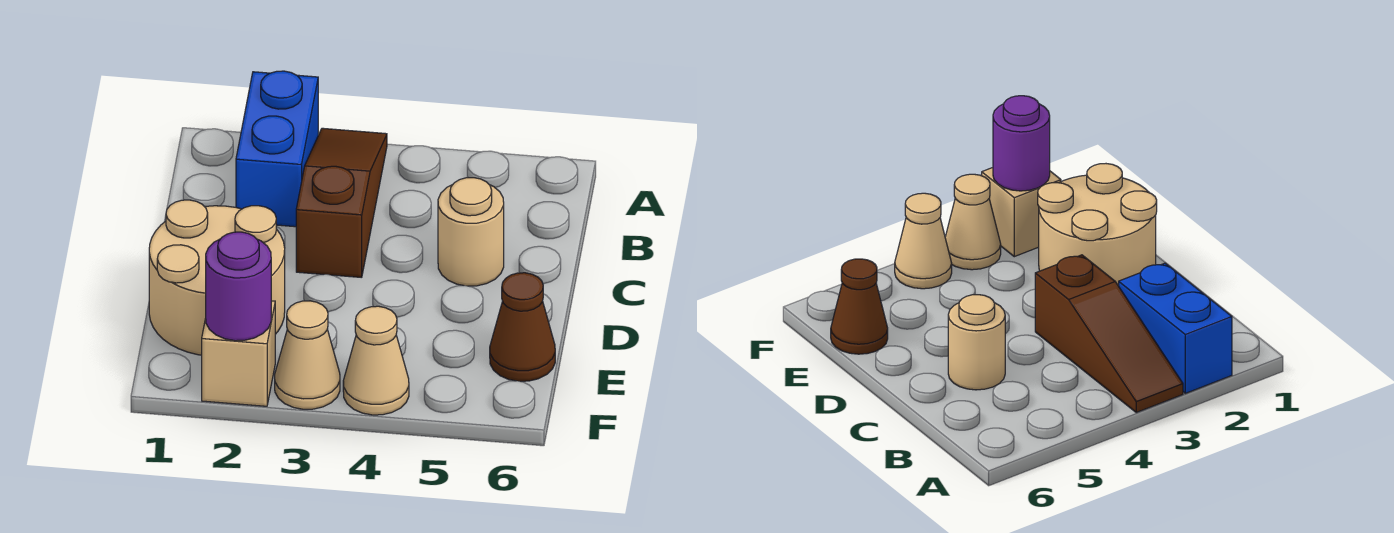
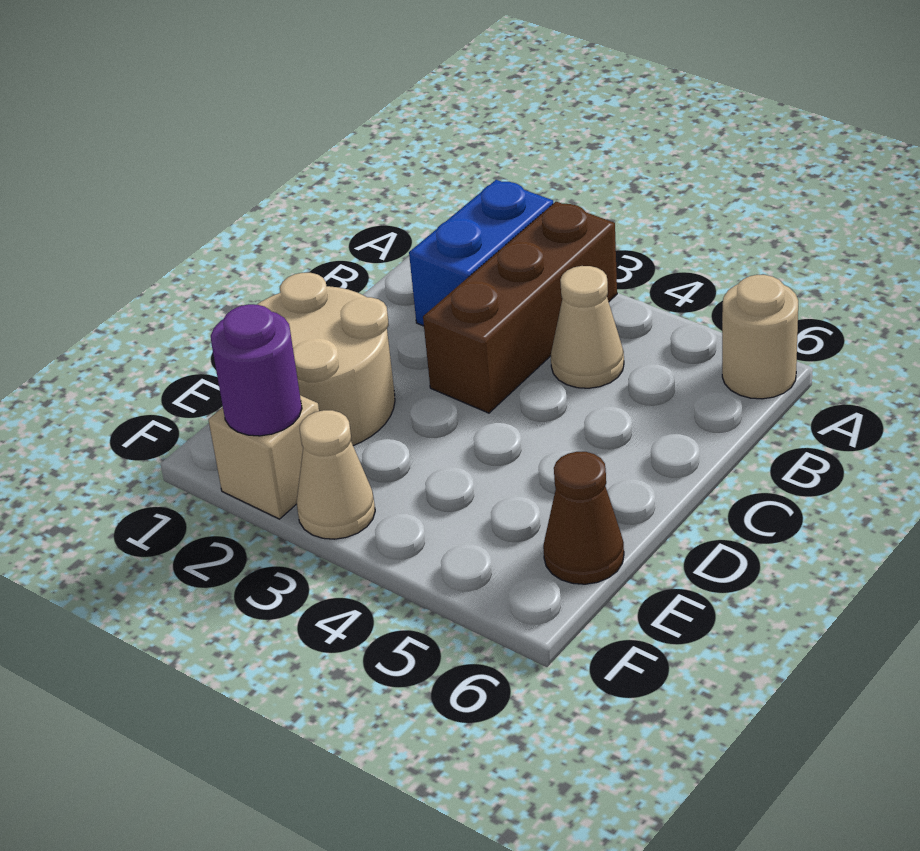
brown slope A3:C3 level 1 top C -> brown brick A3:C3 level 1
tan round brick C5 level 1 -> tan round brick A6 level 1
tan cone F4 level 1 -> tan cone B4 level 1

